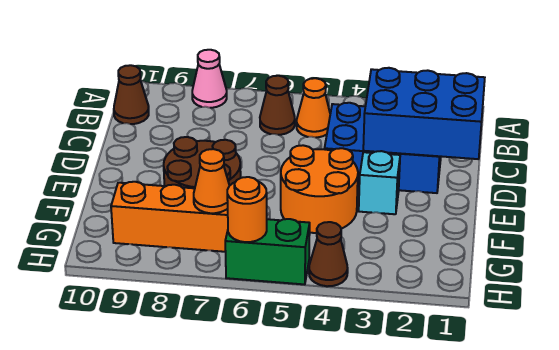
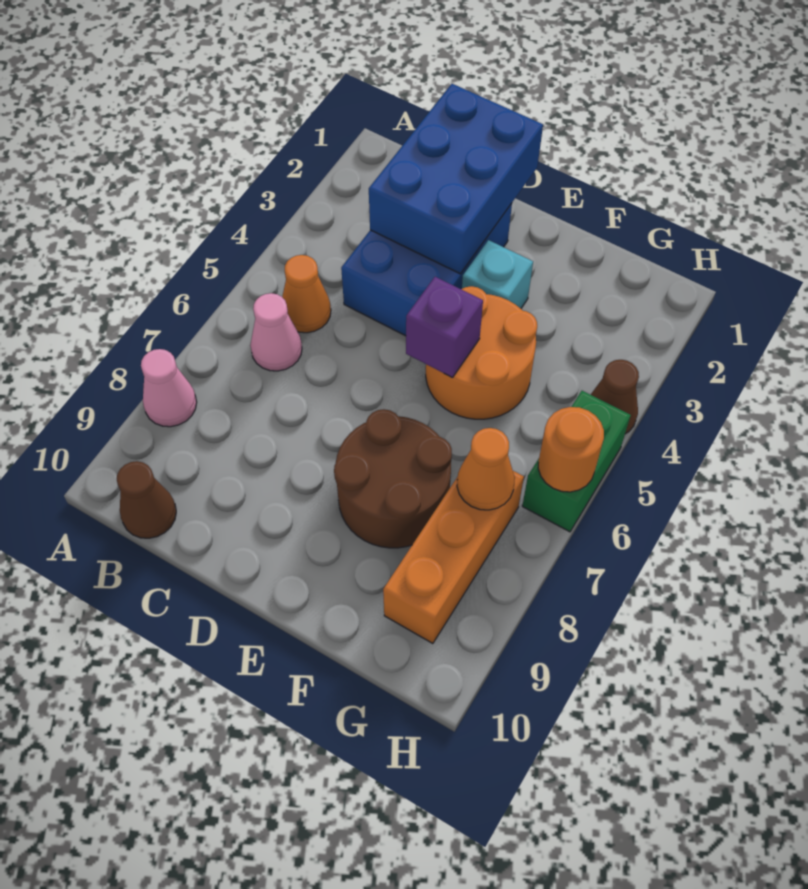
brown cone B6 level 1 -> pink cone B6 level 1
none -> purple brick E5 level 2

